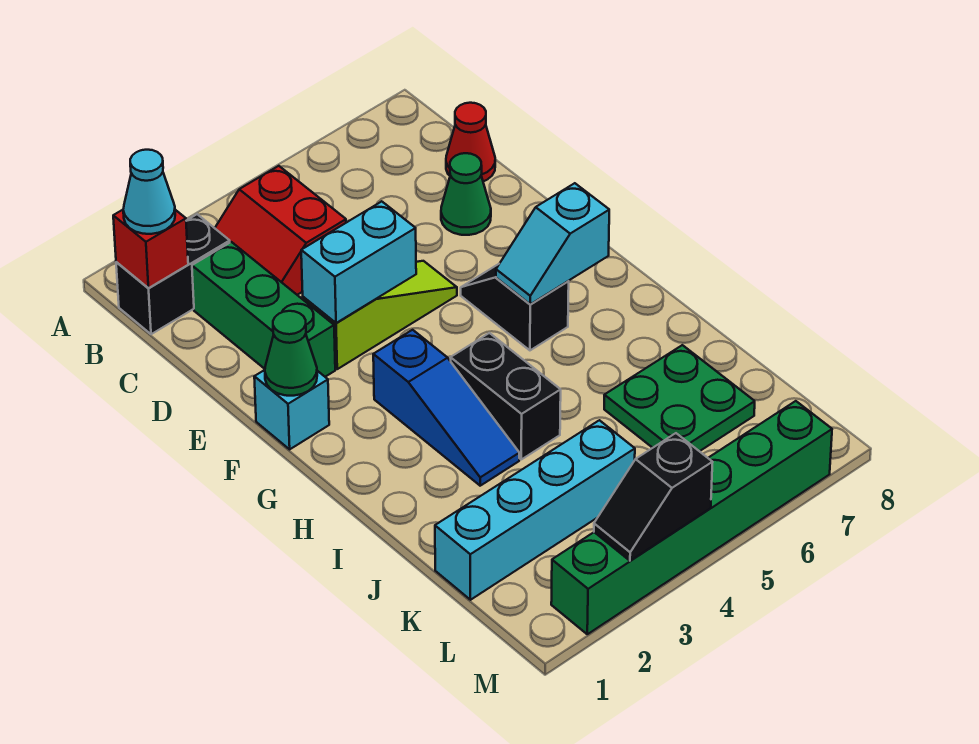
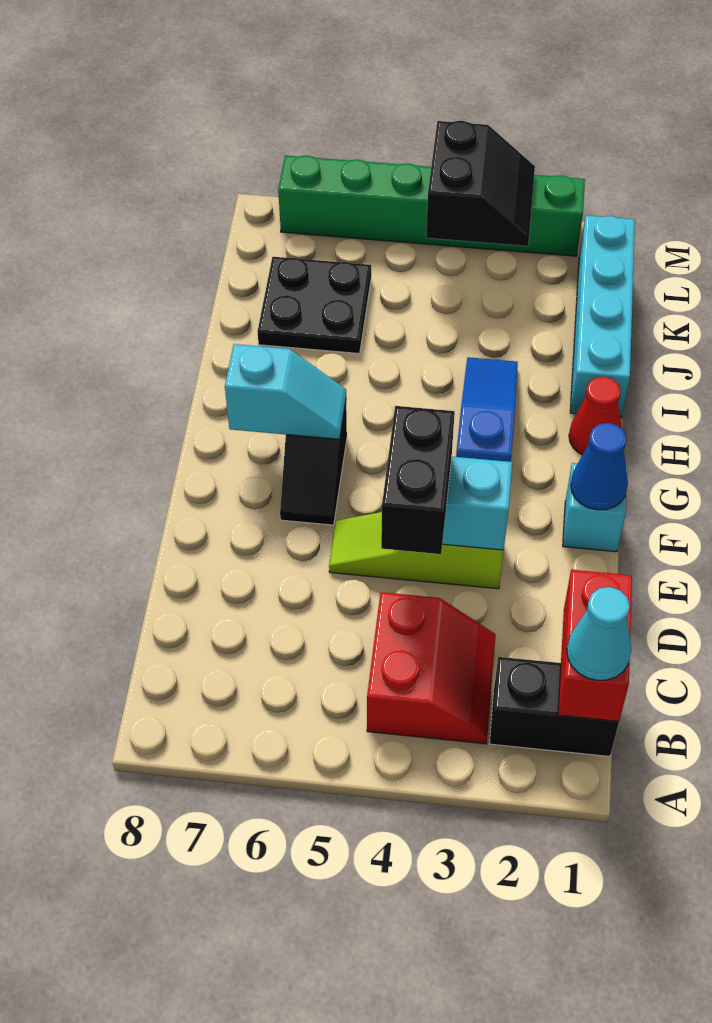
red brick B1 level 2 -> red brick B1:C1 level 2
green brick C2:E2 level 1 -> none
red cone C8 level 1 -> red cone H1 level 1
green cone D7 level 1 -> none
green cone F1 level 2 -> blue cone F1 level 2
black brick H4:I4 level 1 -> black brick D4:E4 level 3
green plate J6:K7 level 1 -> black plate J6:K7 level 1
cyan brick K1:K4 level 1 -> cyan brick I1:L1 level 1
black slope M3:M4 level 2 top 4 -> black slope L3:M4 level 2 top 4

